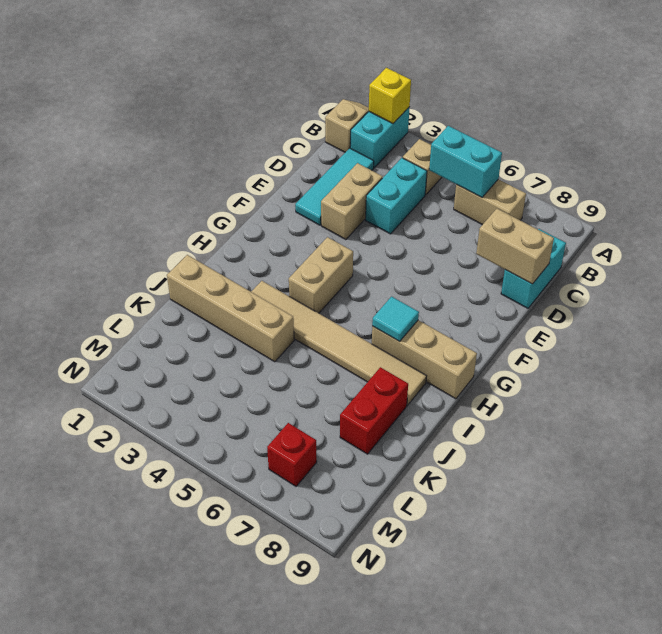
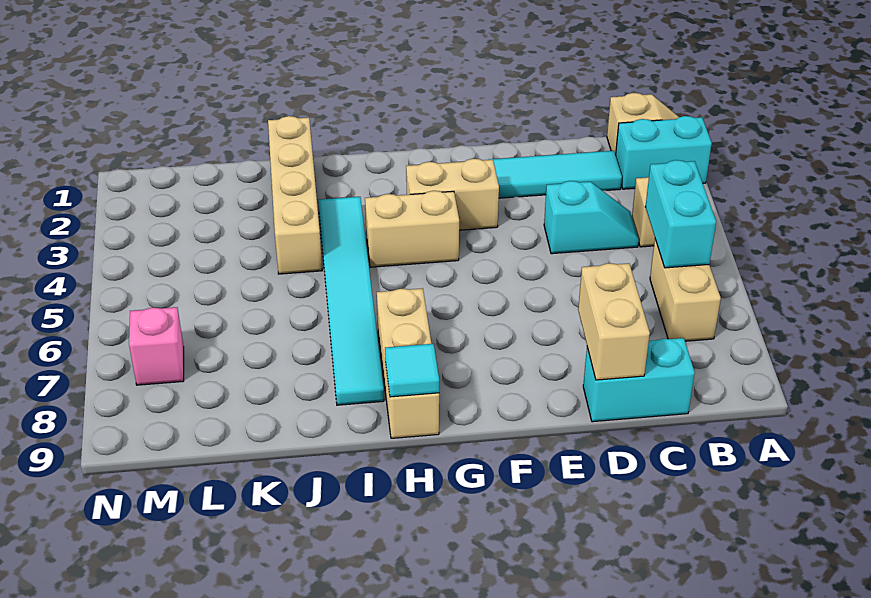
yellow brick A2 level 2 -> none
cyan brick C4:D4 level 1 -> cyan slope C4:D4 level 1 top D
tan brick D3:E3 level 1 -> tan brick F3:G3 level 1
cyan tile H7 level 2 -> cyan tile H9 level 2
tan tile I3:I8 level 1 -> cyan tile I3:I8 level 1
red brick J8:K8 level 1 -> none
red brick M7 level 1 -> pink brick M7 level 1

